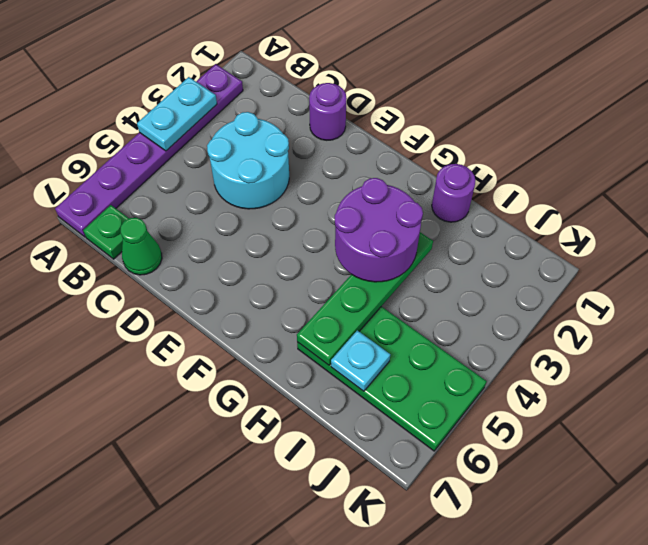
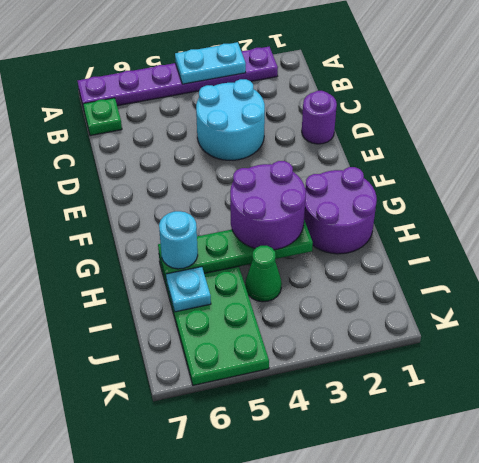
green cone C7 level 1 -> green cone I4 level 1
purple round brick H1 level 1 -> purple round brick G1:H2 level 1
none -> cyan round brick H6 level 3

